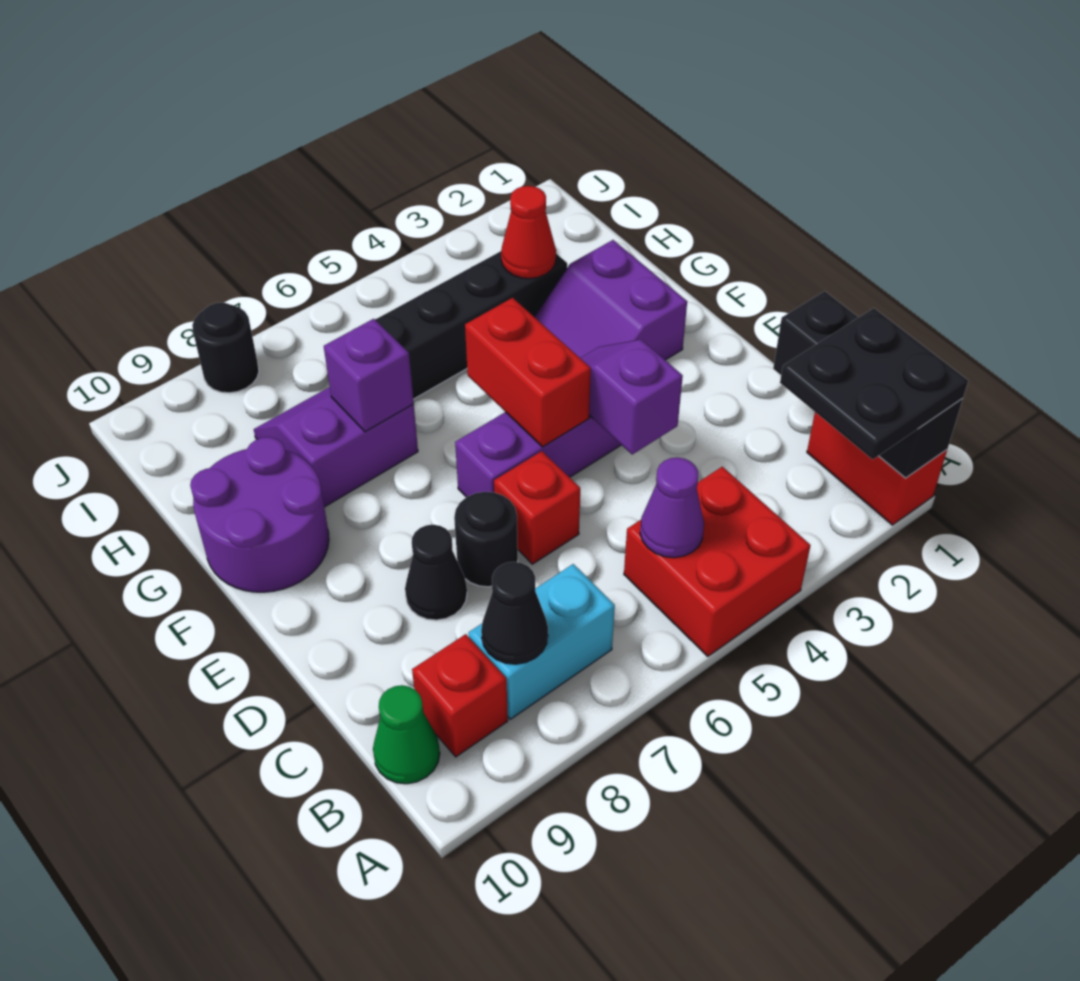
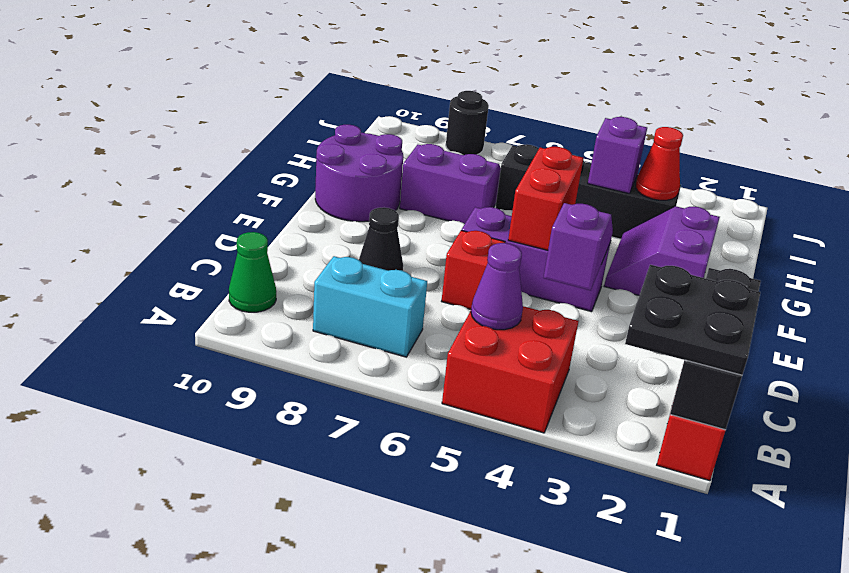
black cone B8 level 2 -> none
red brick B9 level 1 -> none
black round brick D7 level 1 -> none
purple brick G7 level 2 -> purple brick H4 level 2

